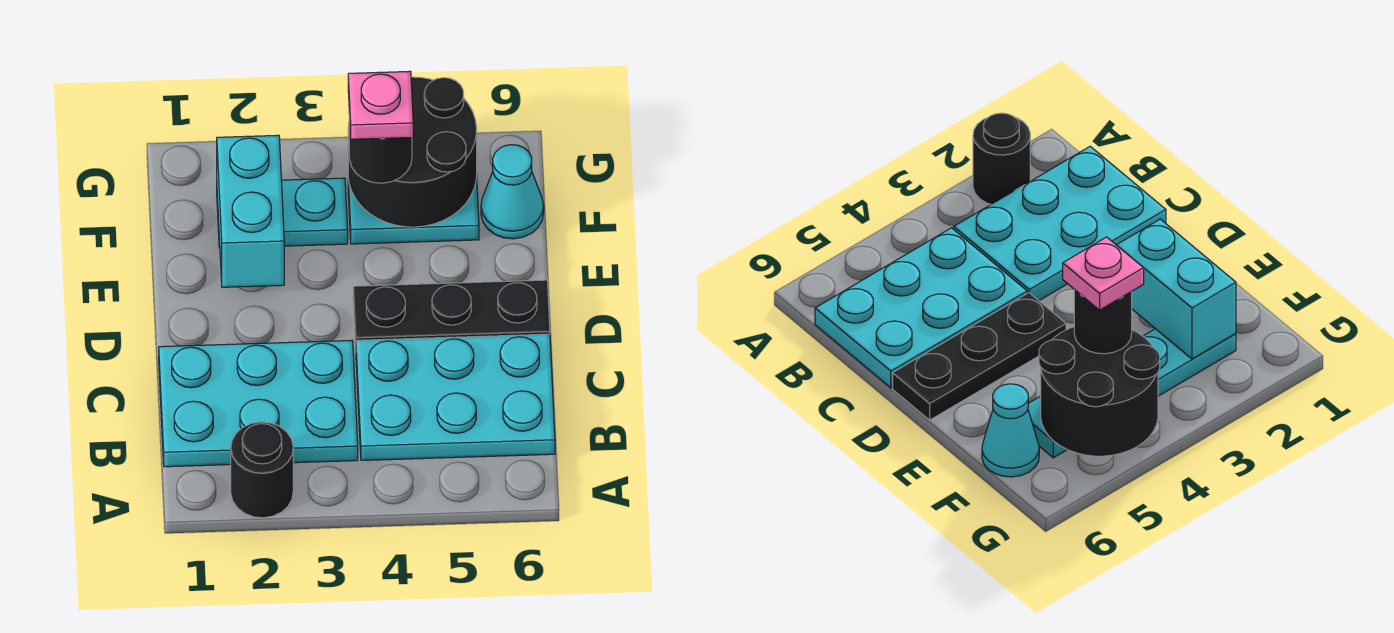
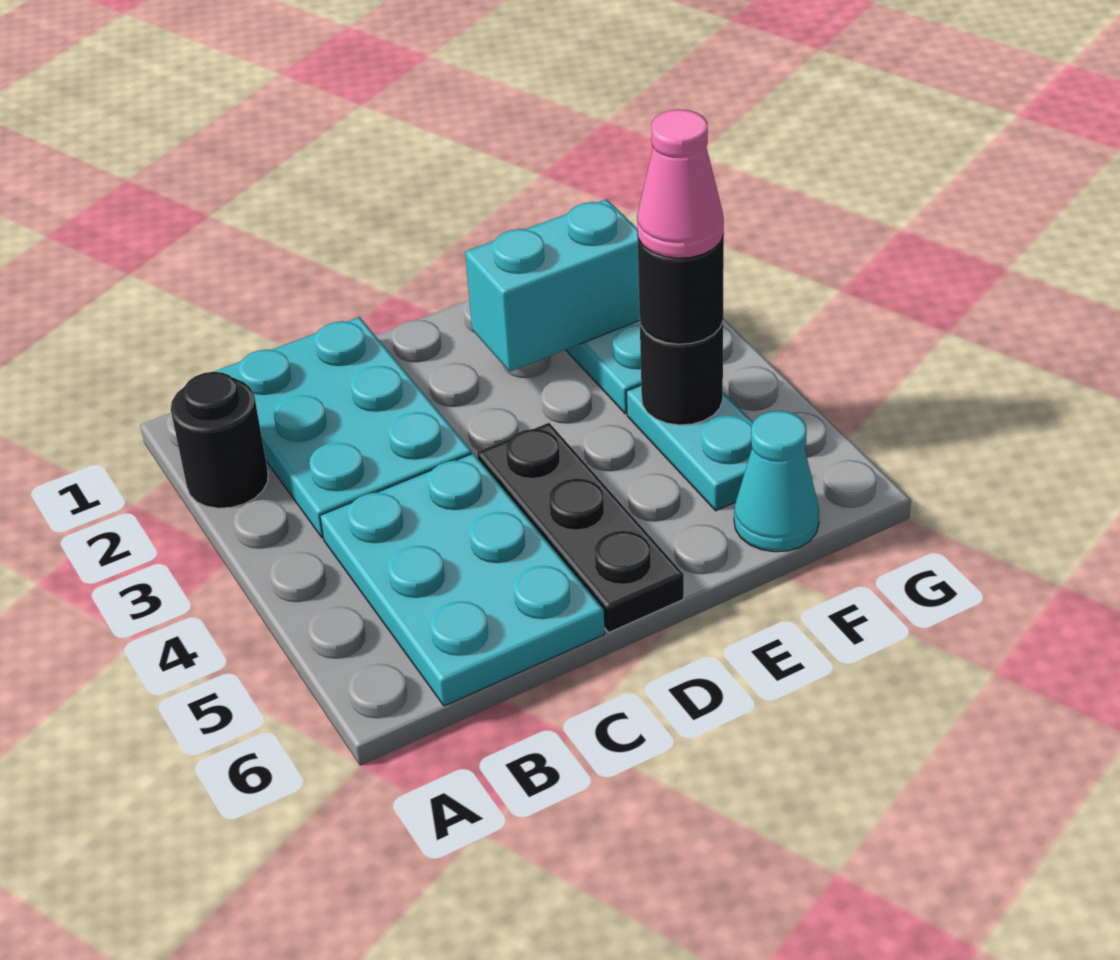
black round brick F4:G5 level 2 -> black round brick F4 level 2
pink plate F4 level 4 -> pink cone F4 level 4

